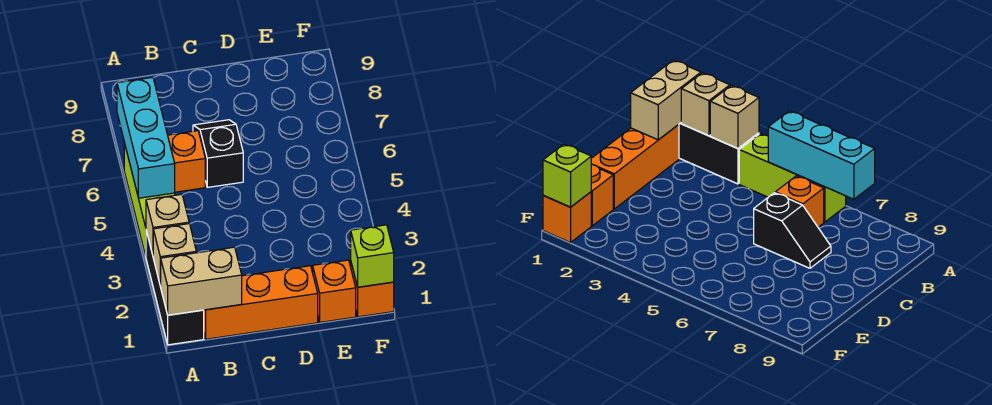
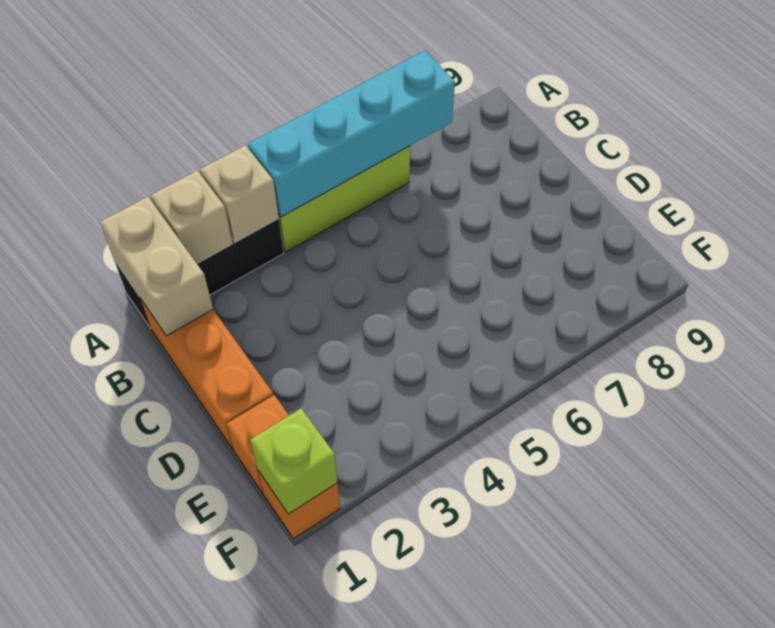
cyan brick A5:A7 level 2 -> cyan brick A4:A7 level 2
orange brick B6 level 1 -> none
black slope C6:C7 level 1 top 6 -> none

